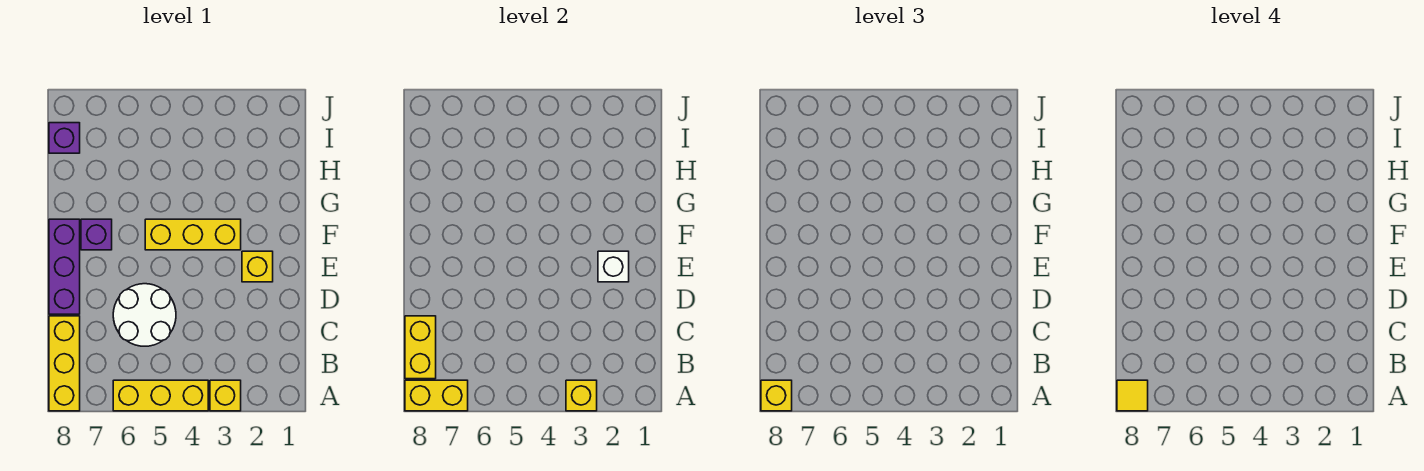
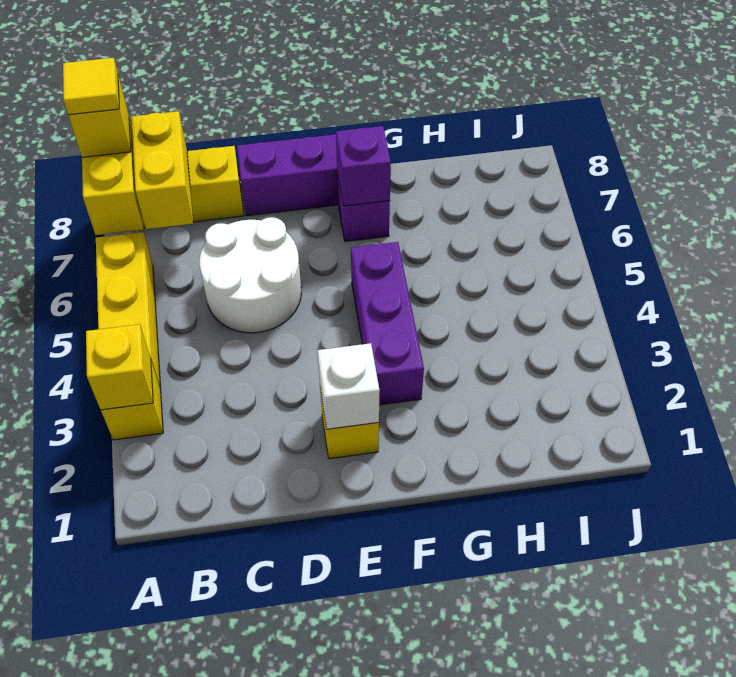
yellow brick B8:C8 level 2 -> yellow brick B7:B8 level 2
yellow brick F3:F5 level 1 -> purple brick F3:F5 level 1
purple brick I8 level 1 -> purple brick F7 level 2

